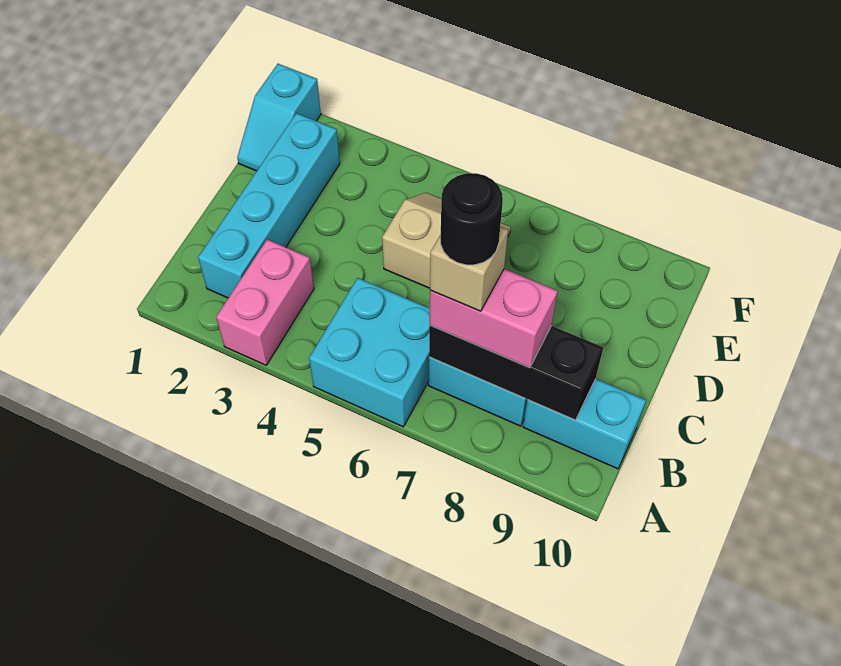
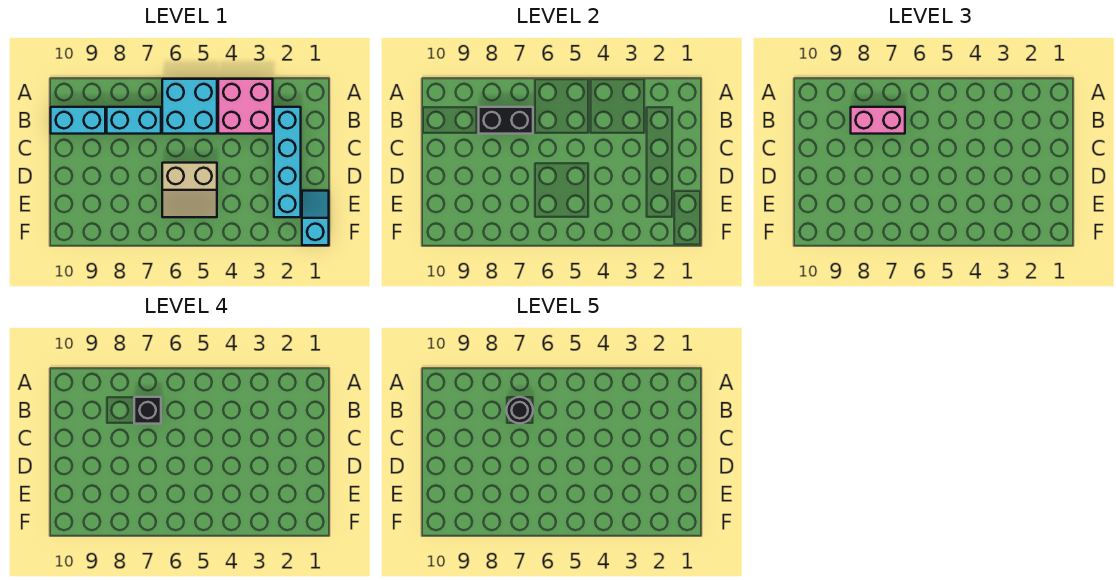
pink brick A3:B3 level 1 -> pink brick A3:B4 level 1
black brick B7:B9 level 2 -> black brick B7:B8 level 2
tan brick B7 level 4 -> black brick B7 level 4

